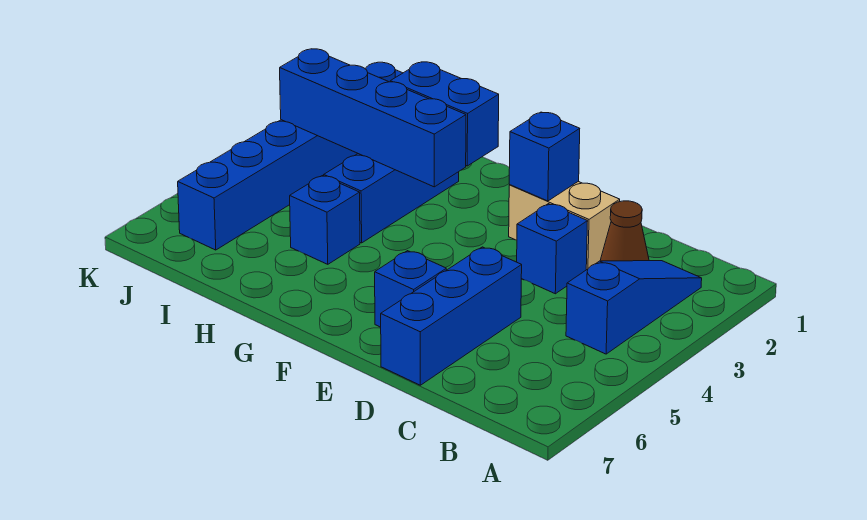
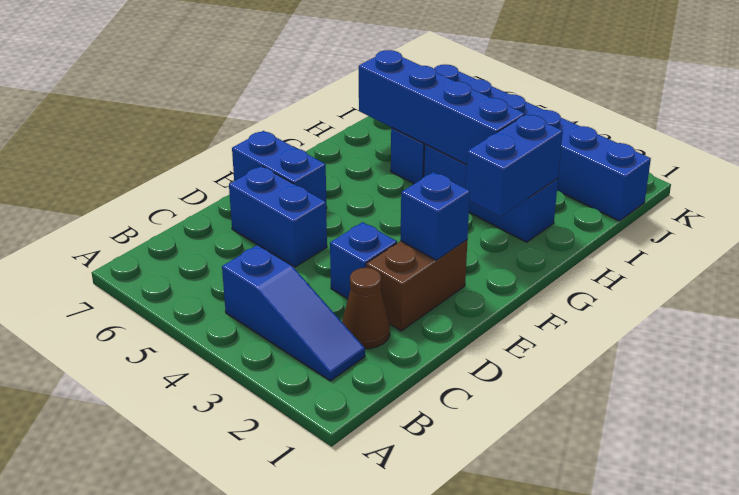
tan brick D2:E2 level 1 -> brown brick D2:E2 level 1
blue brick D5:D7 level 1 -> blue brick D5:D6 level 1
blue brick E6 level 1 -> blue brick E6:E7 level 1
blue brick G3:J3 level 2 -> blue brick H3:H6 level 2

